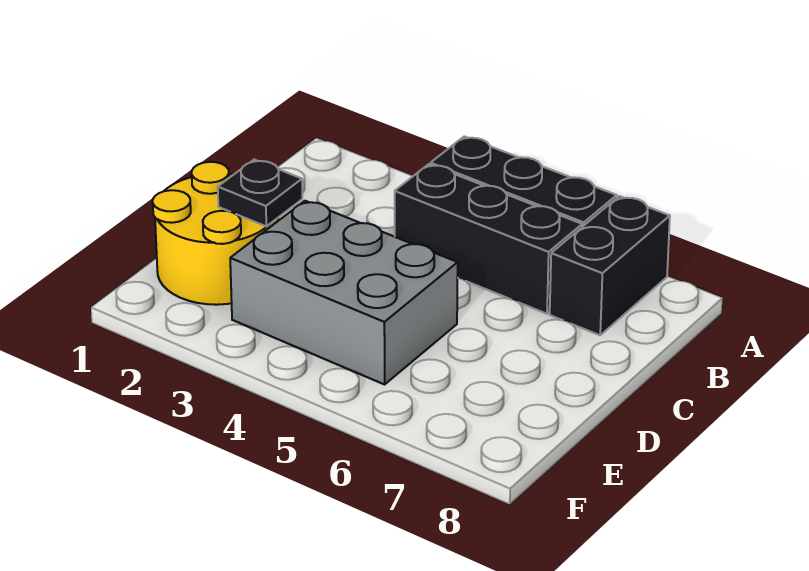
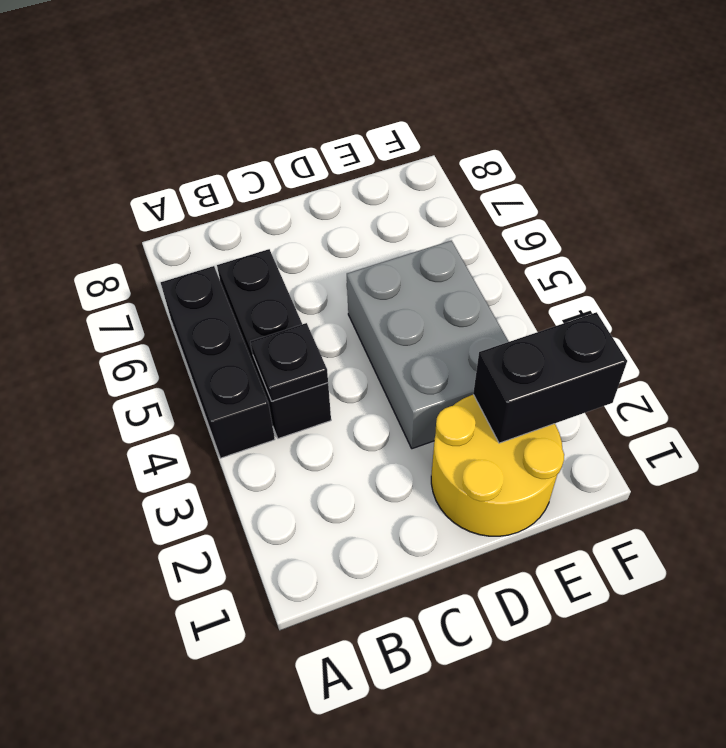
black brick A7:B7 level 1 -> black brick E2:F2 level 2
black plate D2 level 2 -> black plate B4 level 2

